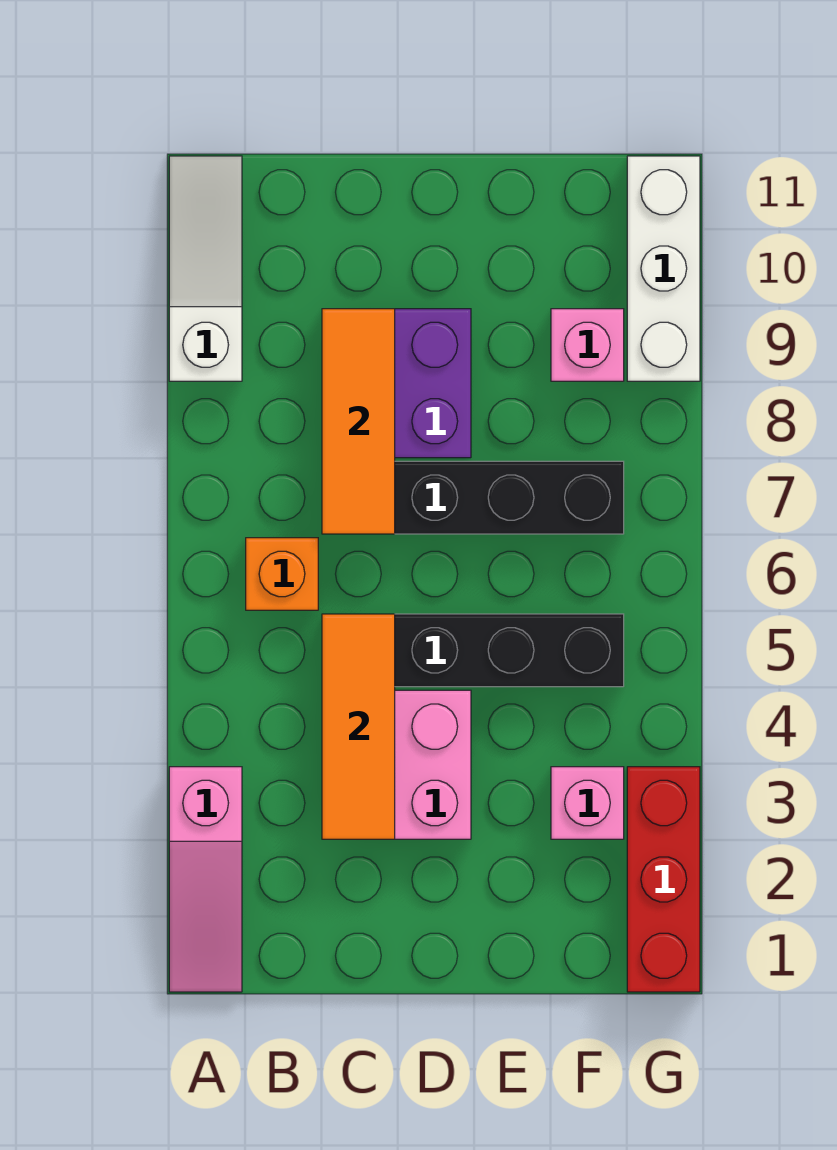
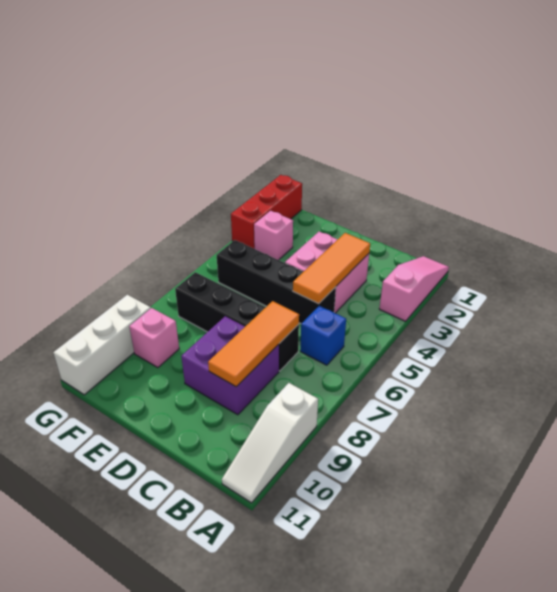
orange brick B6 level 1 -> blue brick B6 level 1

